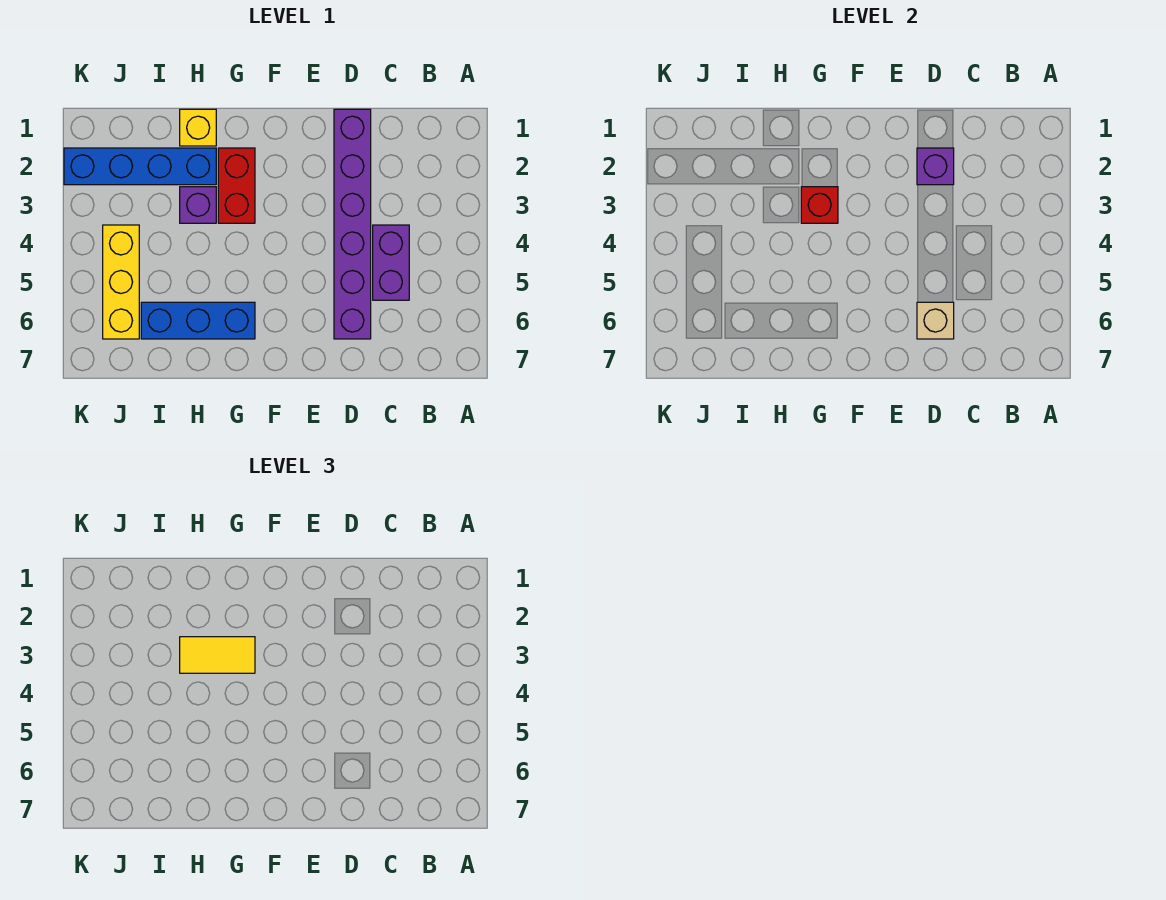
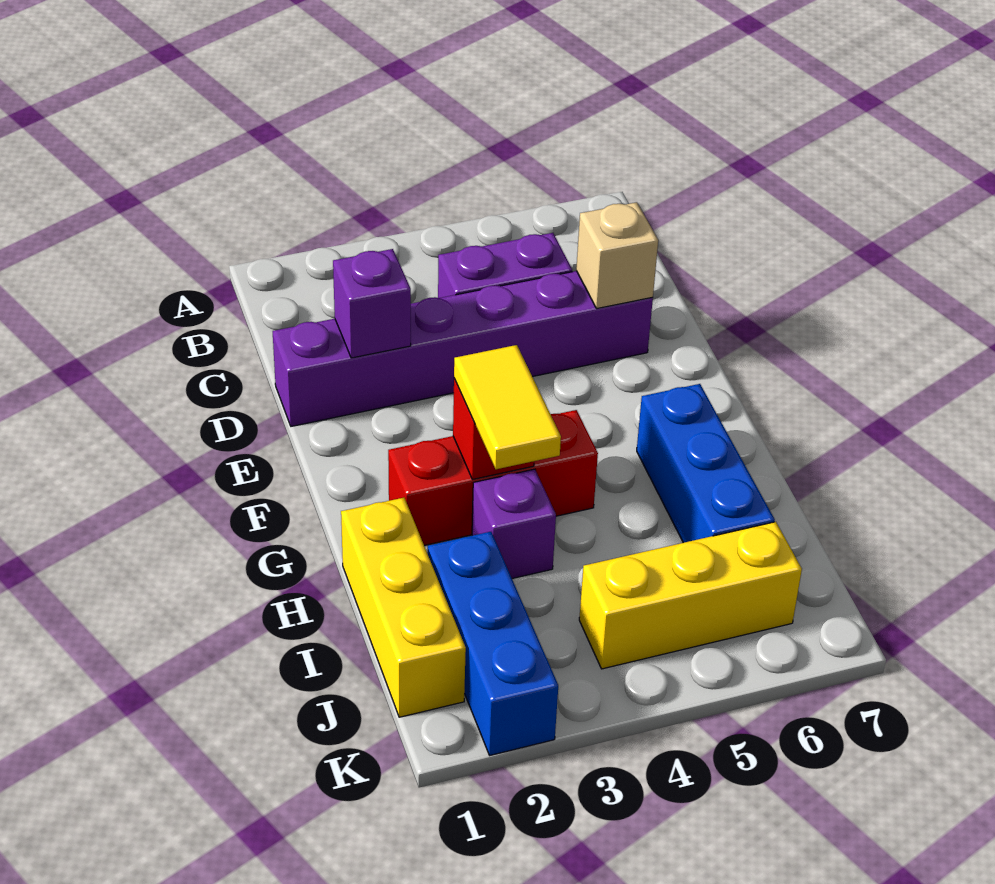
red brick G2:G3 level 1 -> red brick G2:G4 level 1
yellow brick H1 level 1 -> yellow brick H1:J1 level 1
blue brick H2:K2 level 1 -> blue brick I2:K2 level 1

